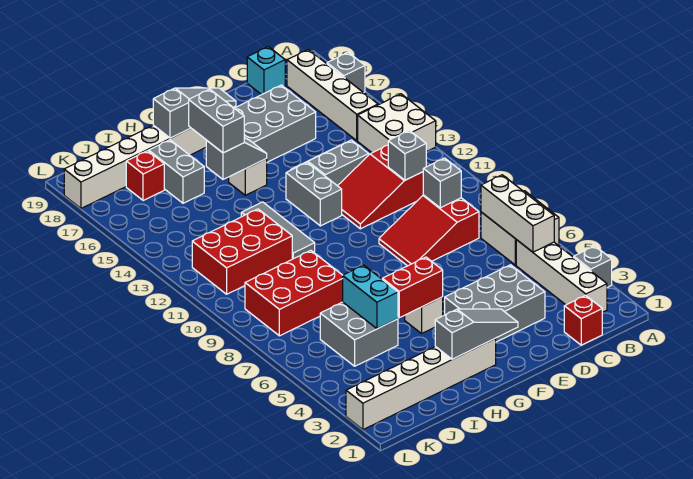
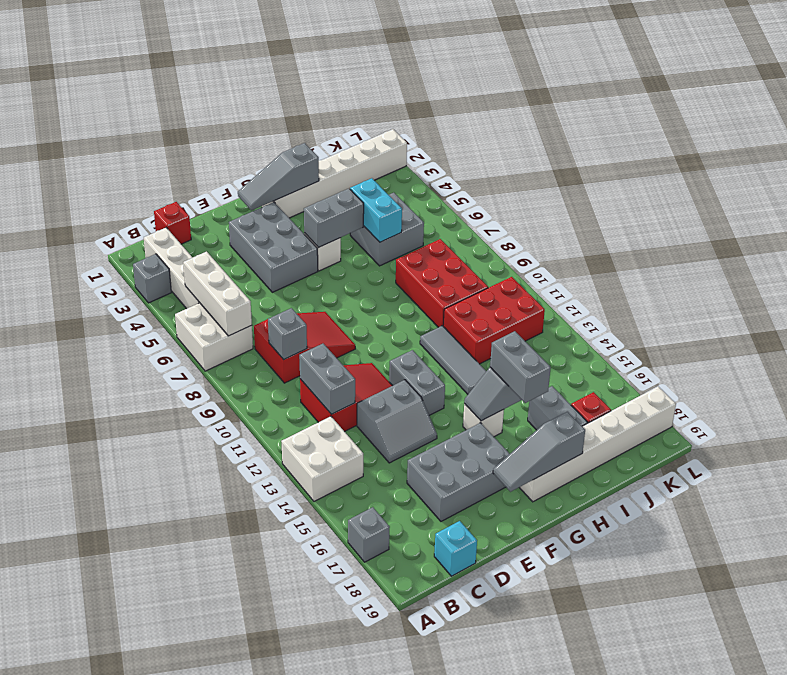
white brick B15:B18 level 1 -> none
grey brick C11 level 2 -> grey brick C11:C12 level 2
grey brick D3:F4 level 1 -> grey brick E3:F5 level 1
red brick G5:H5 level 2 -> grey brick G5:H5 level 2
red brick I8:K9 level 1 -> red brick I8:J10 level 1

